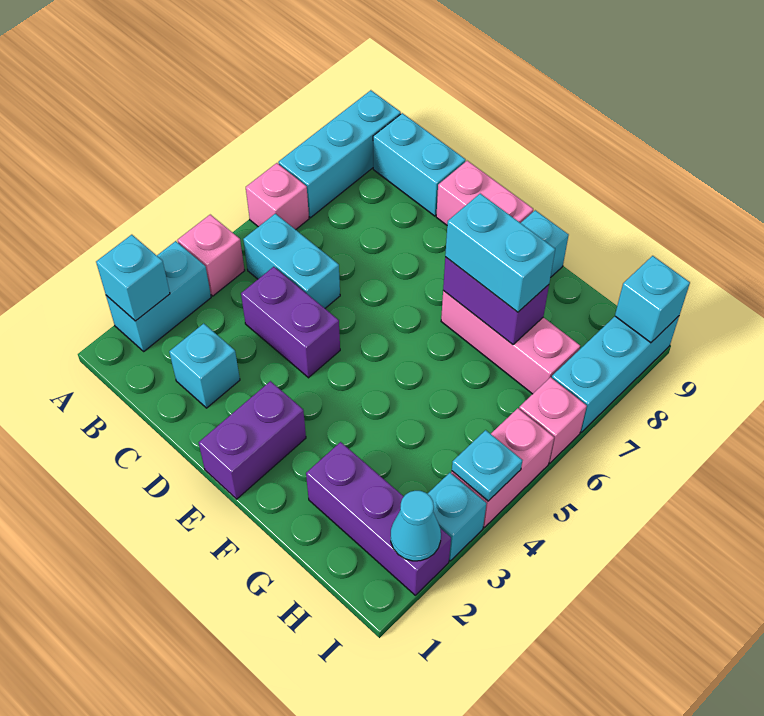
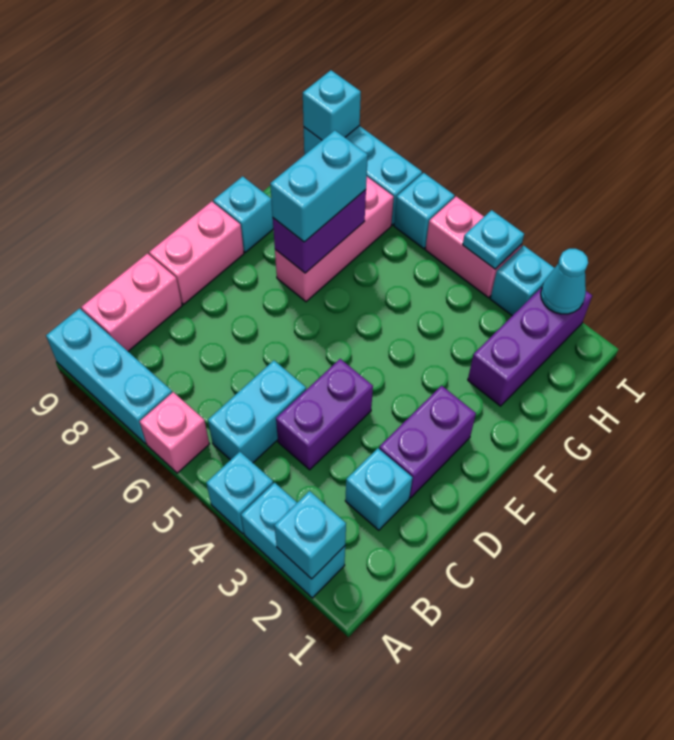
pink brick A4 level 1 -> cyan brick A4 level 1
cyan brick B9:C9 level 1 -> pink brick B9:C9 level 1
purple brick E1:E2 level 1 -> purple brick D2:E2 level 1
pink brick I6 level 1 -> cyan brick I6 level 1

